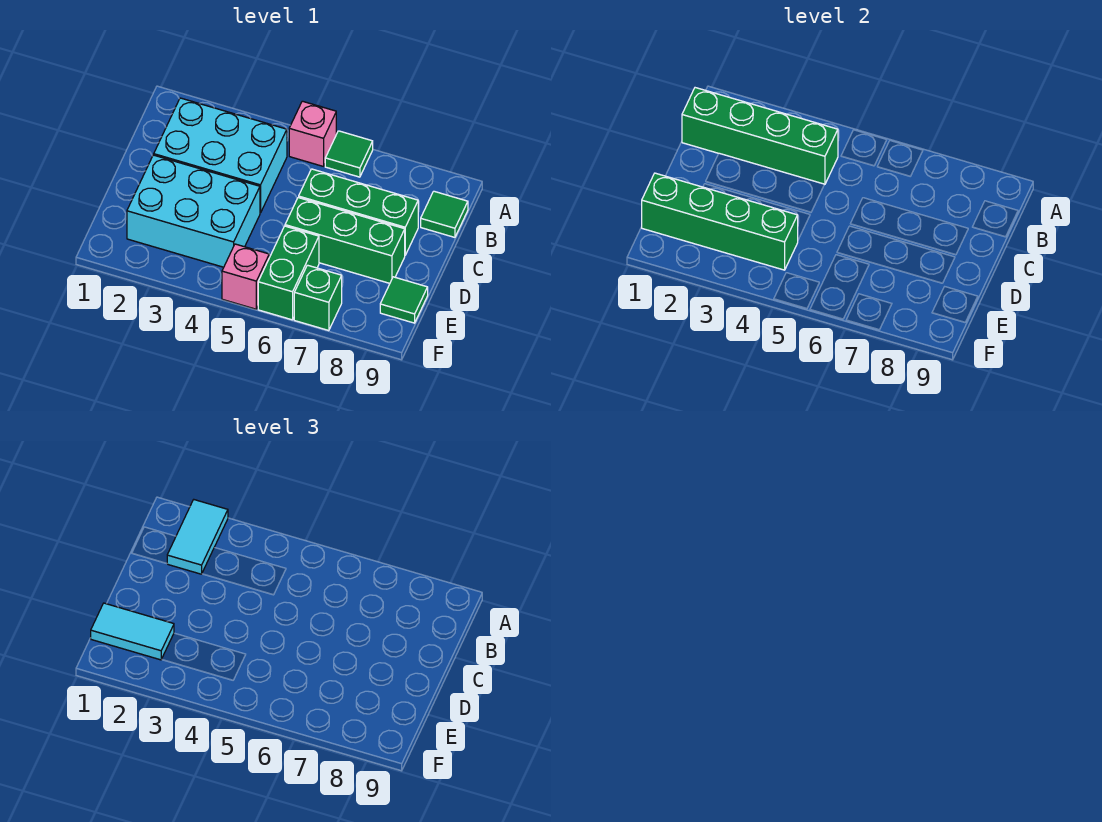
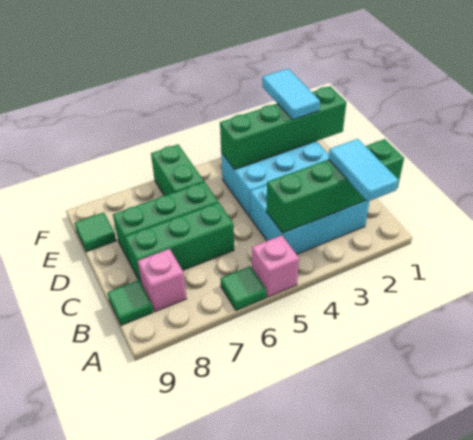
cyan tile E1:E2 level 3 -> cyan tile E2:F2 level 3
pink brick F5 level 1 -> pink brick B8 level 1
green brick F7 level 1 -> none

